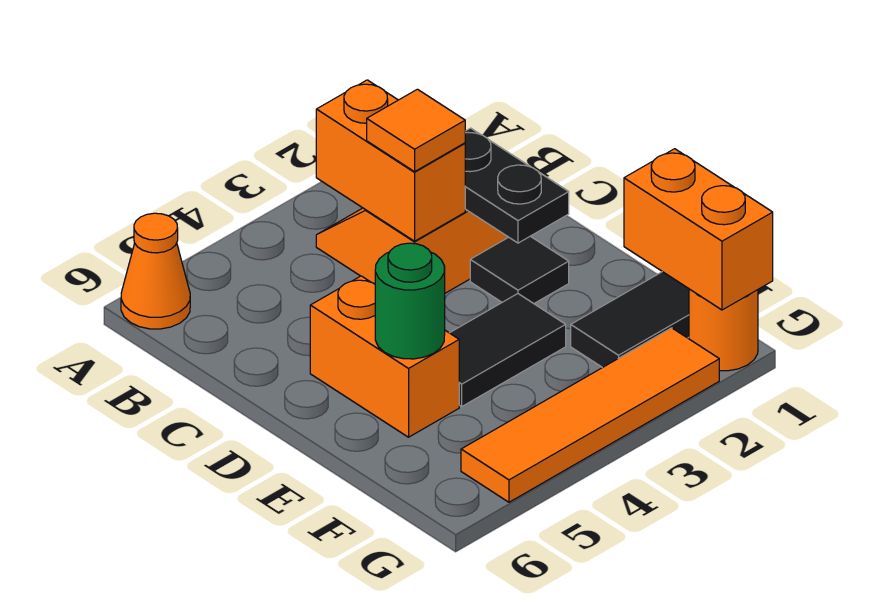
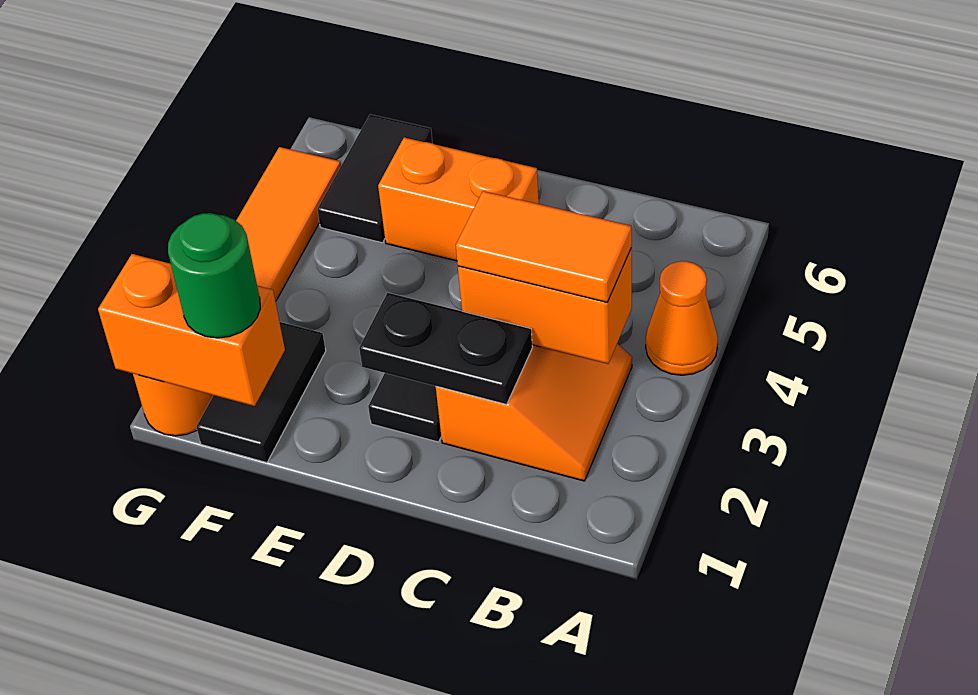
orange cone A6 level 1 -> orange cone A4 level 1
orange tile C3 level 3 -> orange tile B3:C3 level 3
black tile E3:E4 level 1 -> black tile F5:F6 level 1
green round brick E5 level 2 -> green round brick F1 level 3

